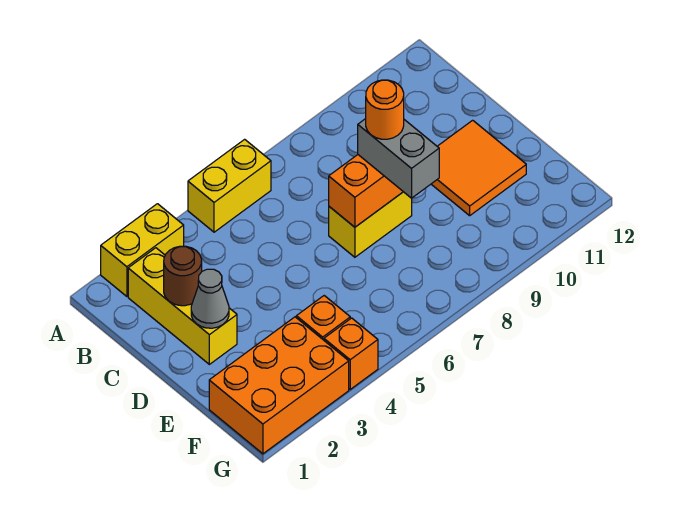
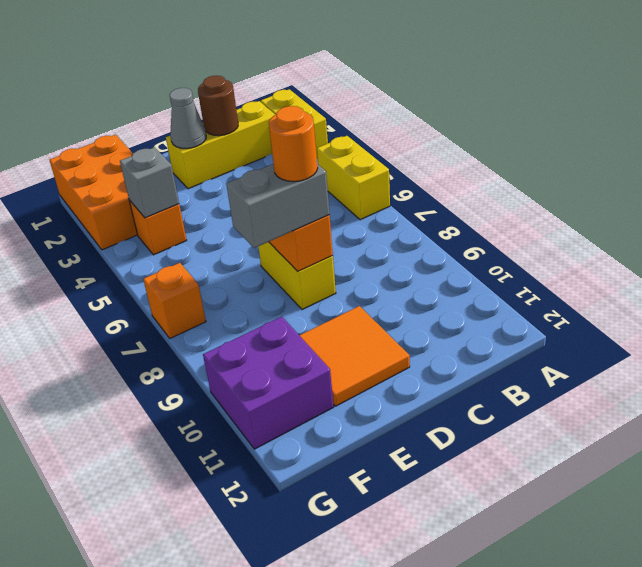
none -> grey brick F4 level 2
none -> purple brick F10:G11 level 1
orange brick G4 level 1 -> orange brick G7 level 1

